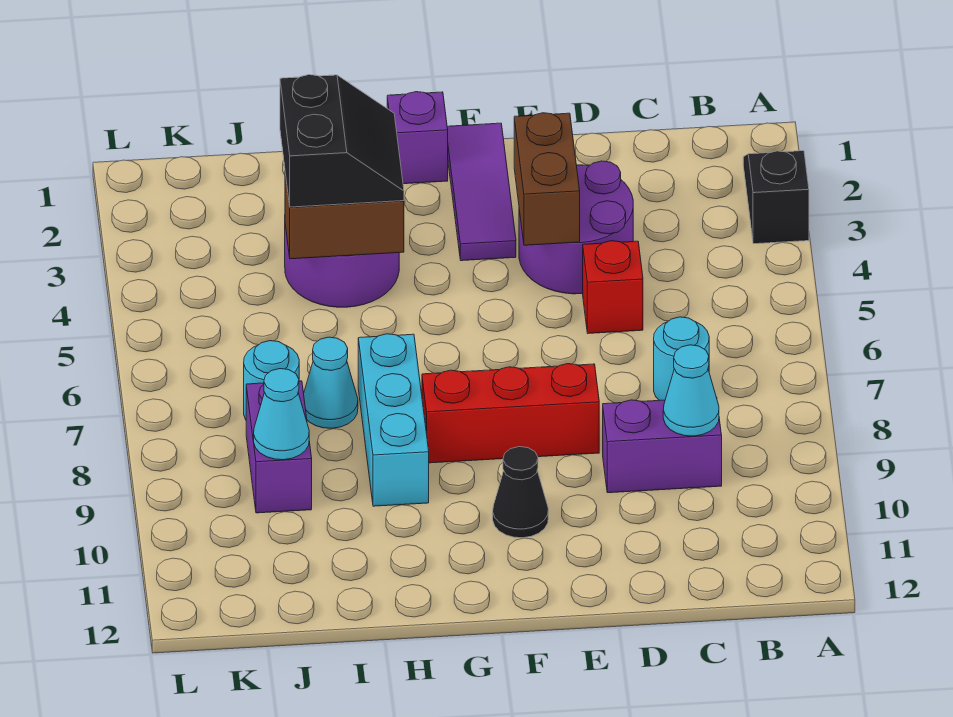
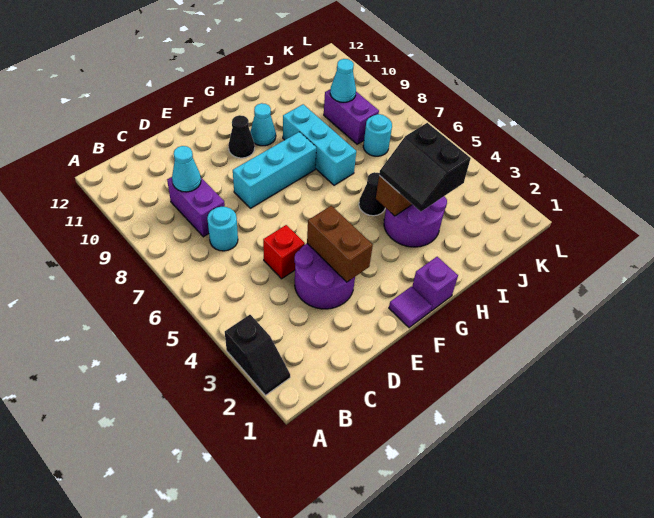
purple brick C9:D9 level 1 -> purple brick C8:C9 level 1
red brick E8:G8 level 1 -> cyan brick E8:G8 level 1
purple tile F1:F3 level 1 -> purple tile F1 level 1
none -> black cone H5 level 1
cyan cone I7 level 1 -> cyan cone G10 level 1

